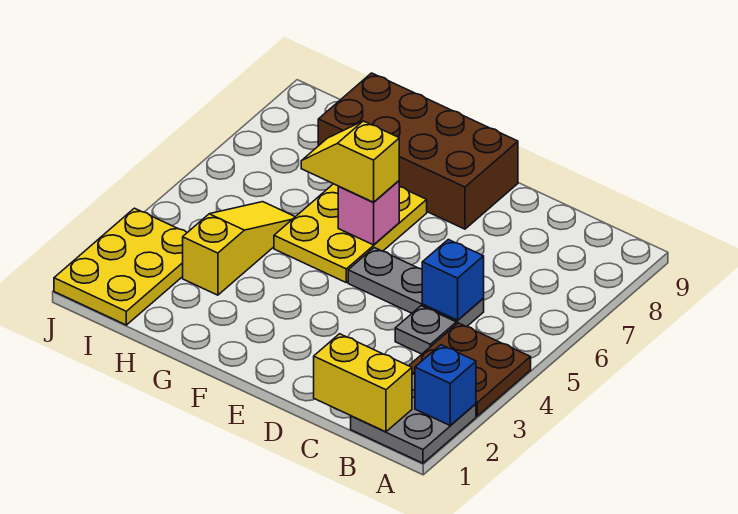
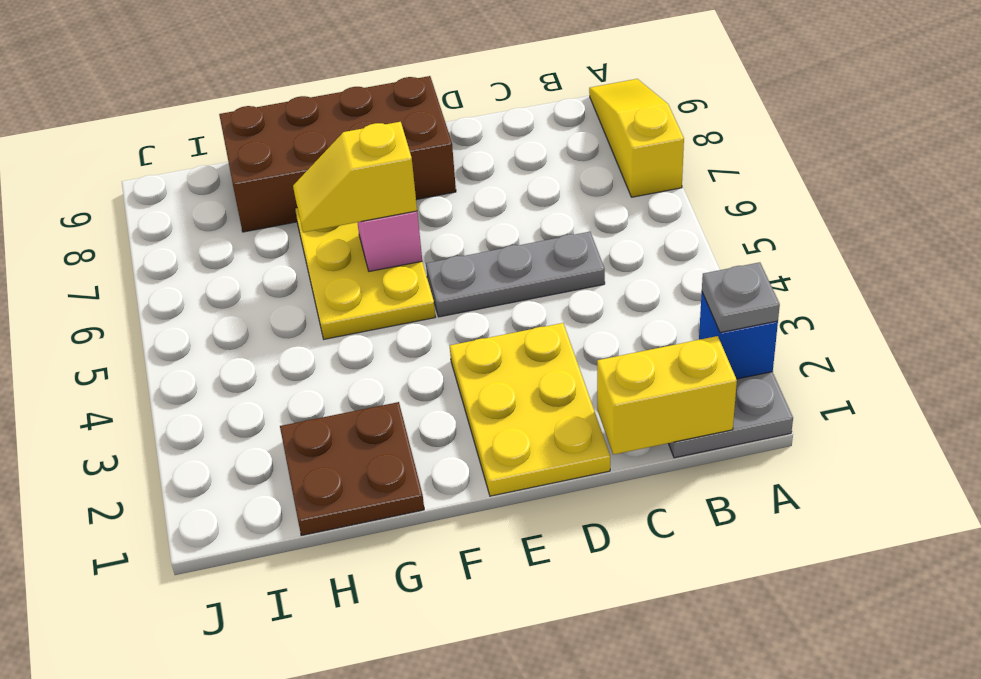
brown plate A3:B4 level 1 -> brown plate G1:H2 level 1
grey plate C4 level 1 -> grey plate A2 level 3
blue brick C5 level 2 -> none
yellow slope H3:H5 level 1 top 3 -> yellow slope A7:A9 level 1 top 7
yellow plate I1:J3 level 1 -> yellow plate D1:E3 level 1

